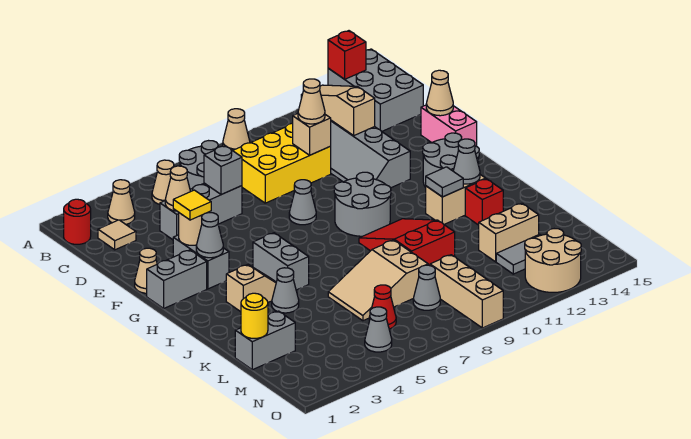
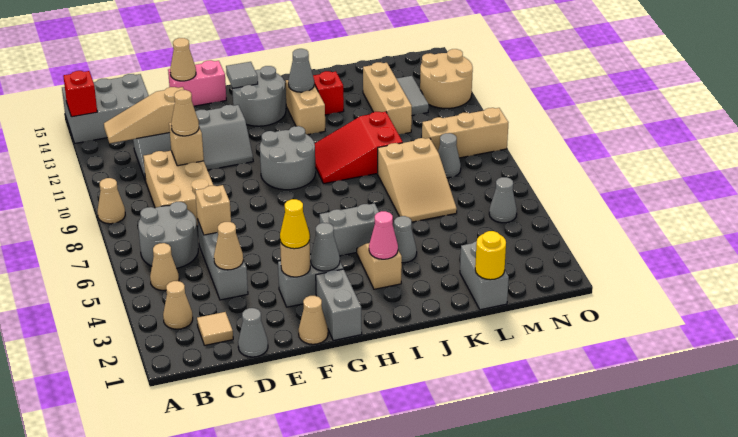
red round brick B1 level 1 -> none
yellow brick C8:D10 level 1 -> tan brick C8:D10 level 1
grey brick D6 level 2 -> tan brick D6 level 2
yellow tile F3 level 3 -> yellow cone F3 level 3
grey cone F8 level 1 -> grey cone D1 level 1
none -> pink cone I3 level 2
grey tile I12 level 2 -> grey tile G14 level 2
tan brick L12:L13 level 1 -> tan brick L11:L13 level 1
red cone M6 level 1 -> none

